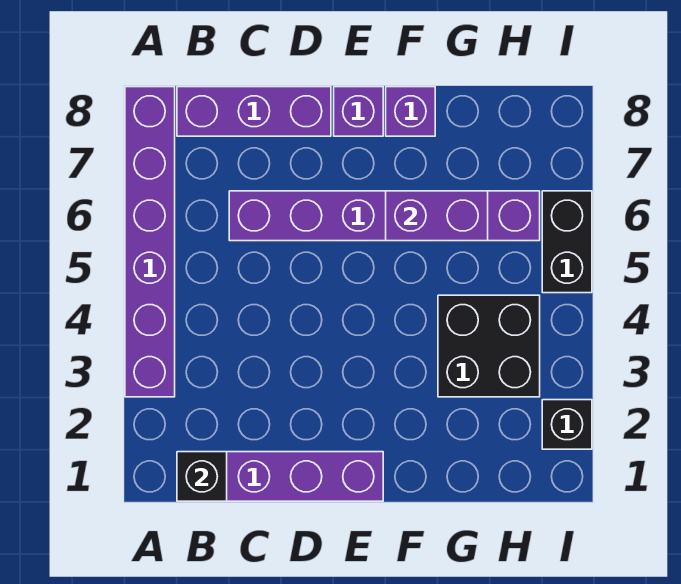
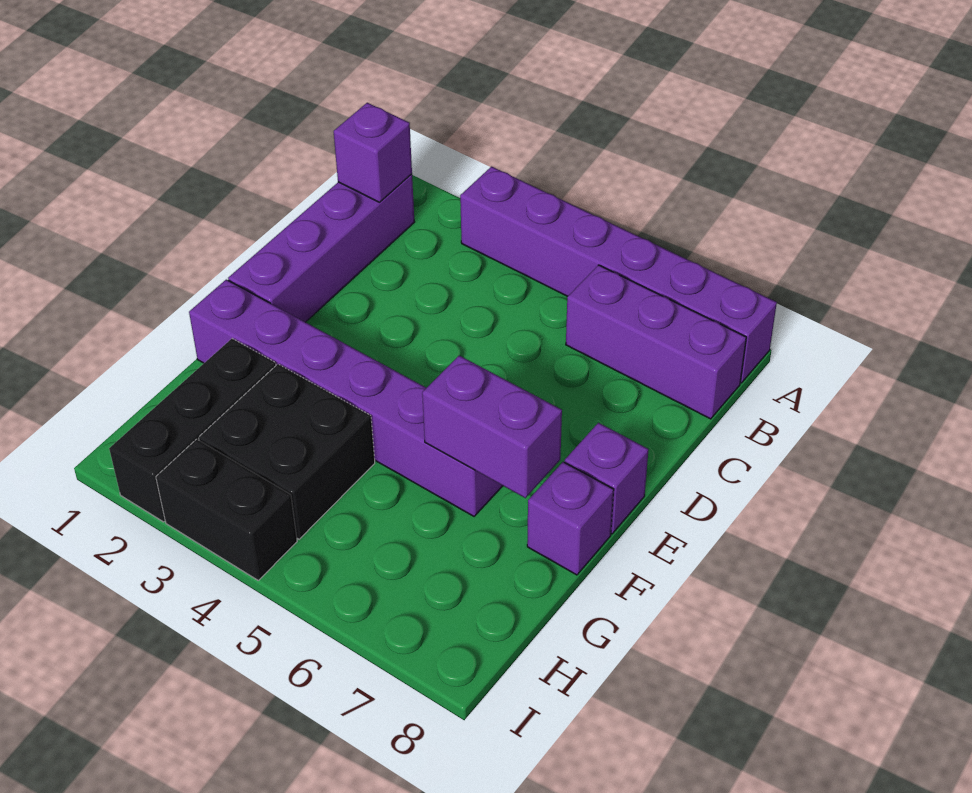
black brick B1 level 2 -> purple brick B1 level 2
purple brick B8:D8 level 1 -> purple brick B6:B8 level 1
purple brick C6:H6 level 1 -> purple brick F1:F6 level 1
purple brick F6:G6 level 2 -> purple brick F6:F7 level 2
black brick I2 level 1 -> black brick G2:I2 level 1
black brick I5:I6 level 1 -> black brick I3:I4 level 1

